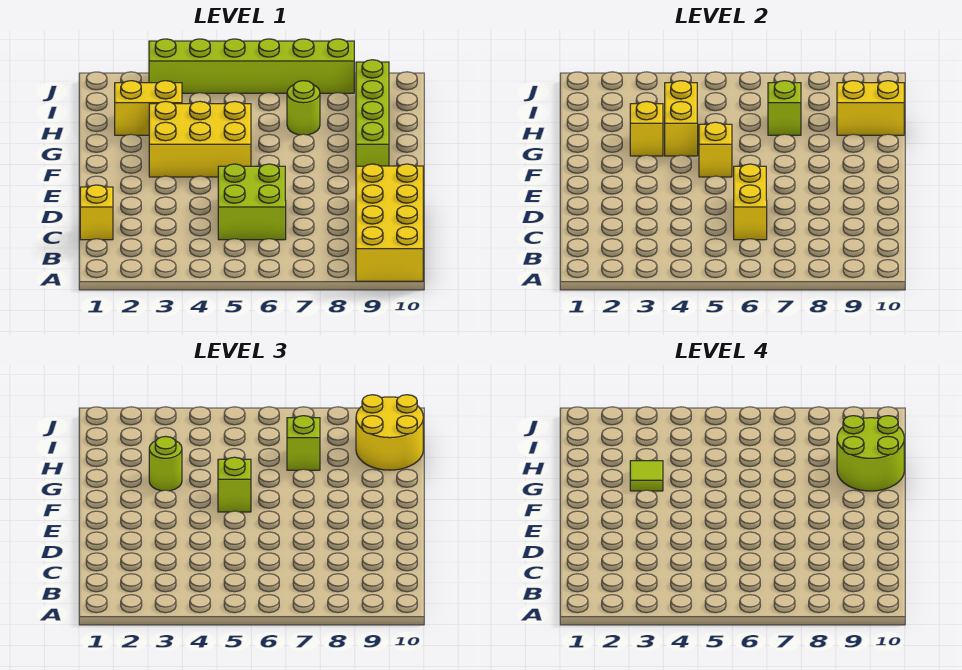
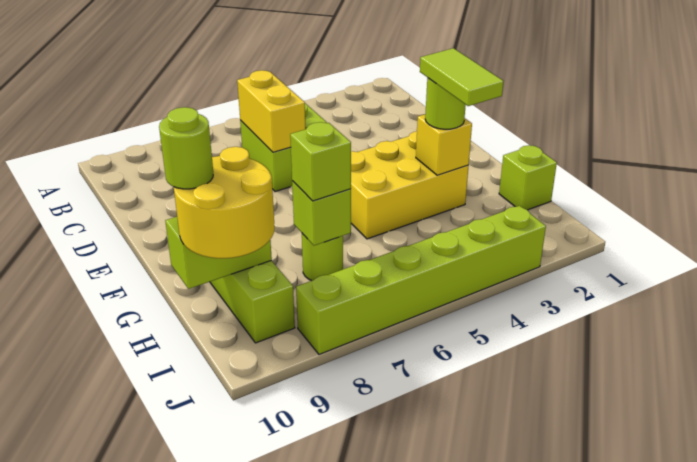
yellow brick A9:D10 level 1 -> none
yellow brick C1 level 1 -> none
yellow brick F5 level 2 -> none
lime brick F5 level 3 -> lime brick H1 level 1
lime tile G3 level 4 -> lime tile G3:H3 level 4
yellow brick G4:H4 level 2 -> none
lime round brick G9:H10 level 4 -> lime round brick H10 level 4
yellow brick H2:H3 level 1 -> none
yellow brick H9:H10 level 2 -> lime brick H9:H10 level 2

